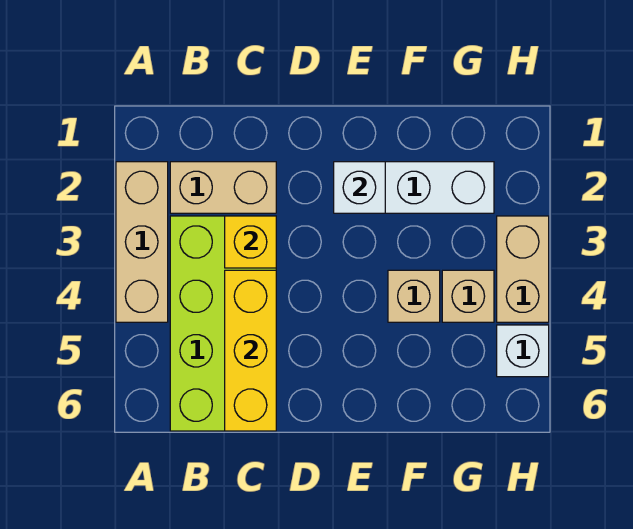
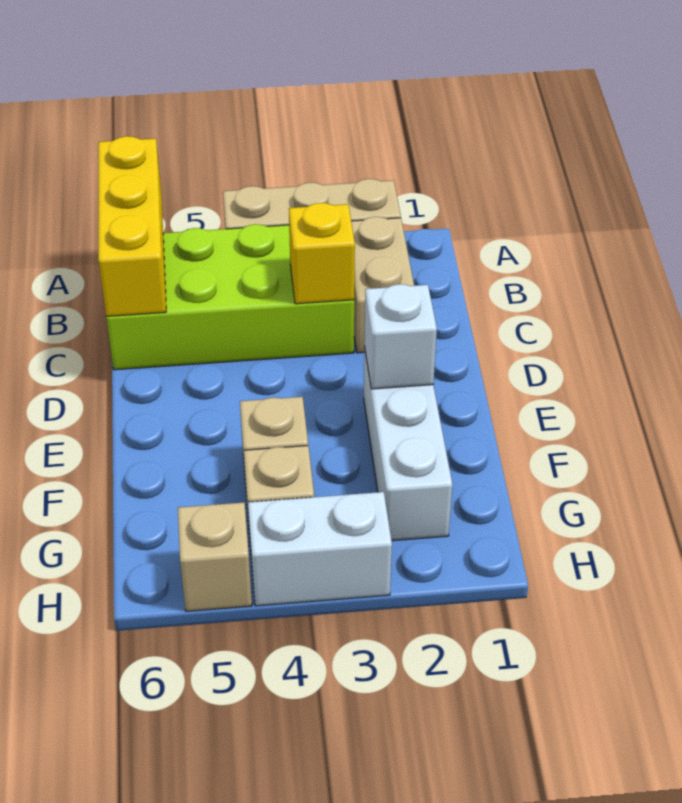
yellow brick C4:C6 level 2 -> yellow brick A6:C6 level 2
tan brick H3:H4 level 1 -> white brick H3:H4 level 1
white brick H5 level 1 -> tan brick H5 level 1

